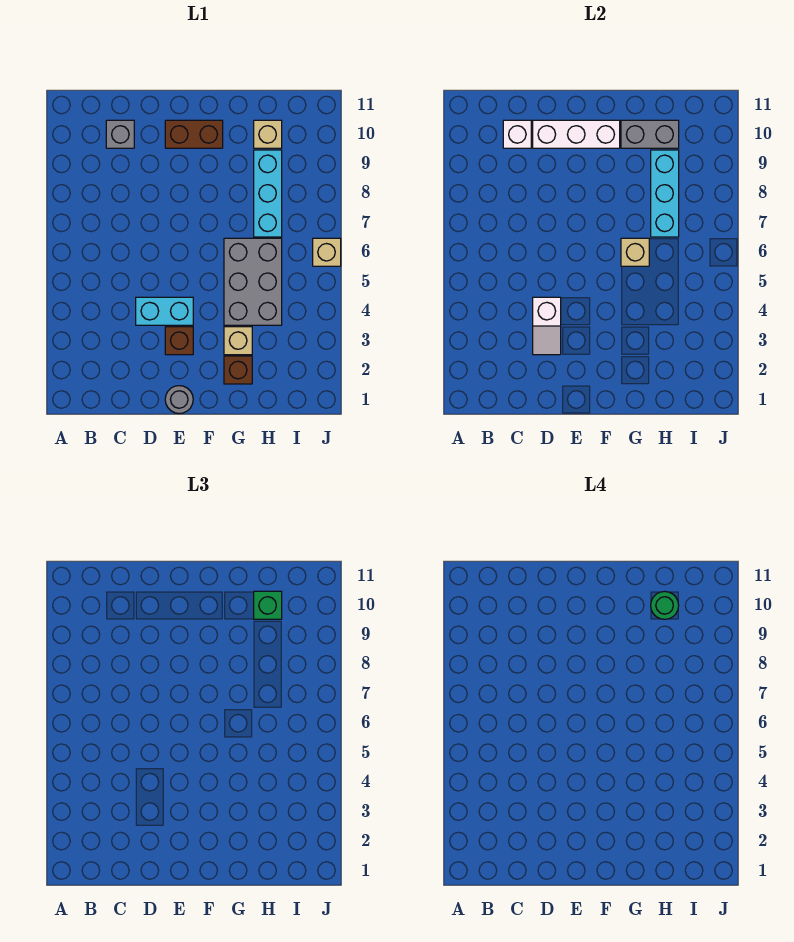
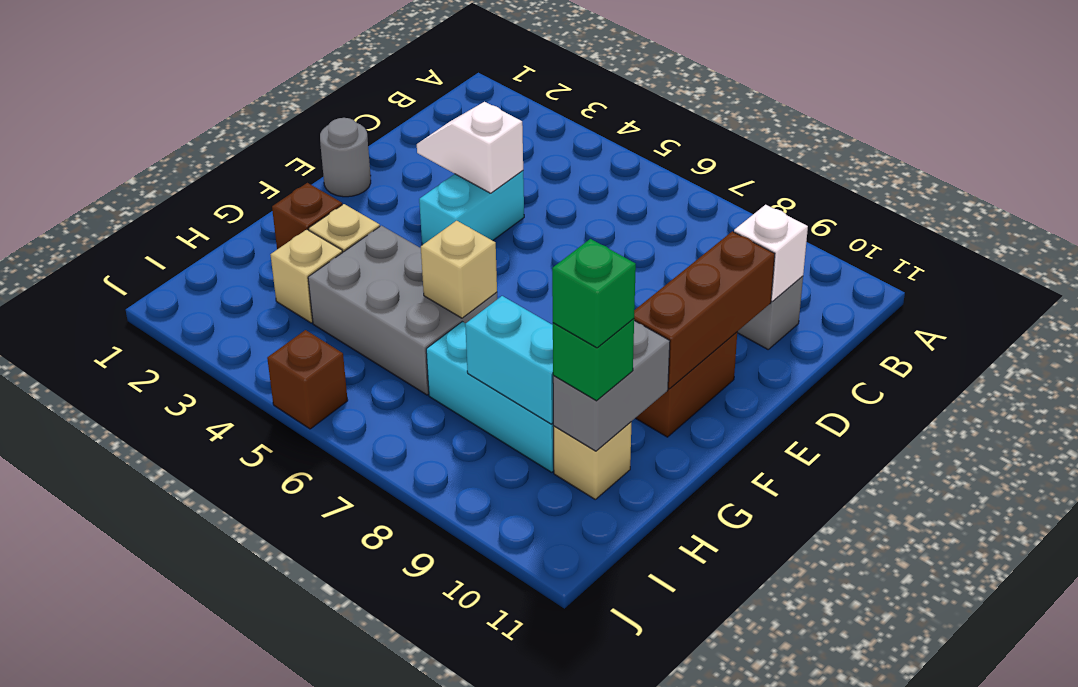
white brick D10:F10 level 2 -> brown brick D10:F10 level 2
brown brick E3 level 1 -> brown brick J5 level 1
cyan brick H7:H9 level 2 -> cyan brick H8:H9 level 2
green round brick H10 level 4 -> green brick H10 level 4
tan brick J6 level 1 -> tan brick H3 level 1

